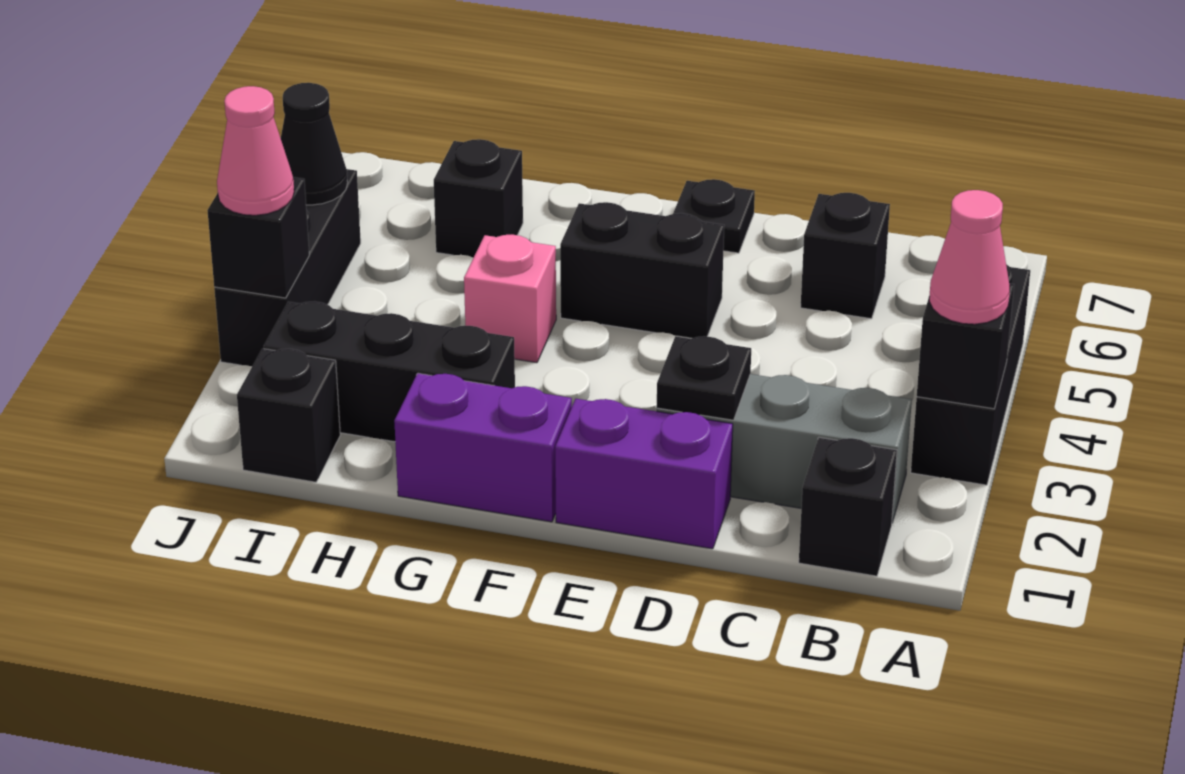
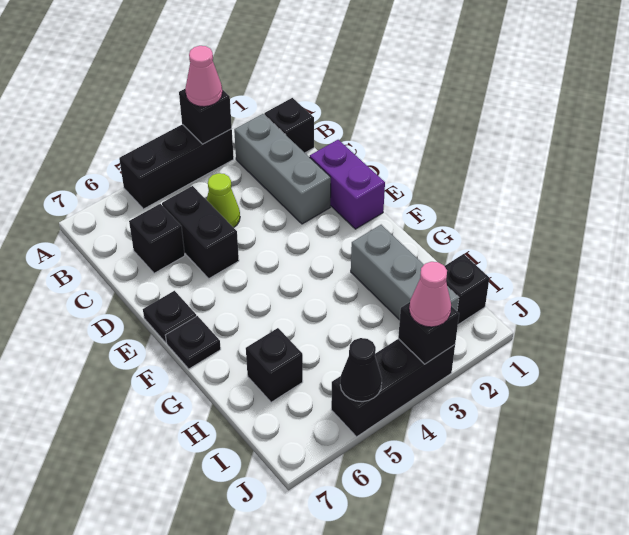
none -> lime cone C4 level 1
black plate D2 level 2 -> black plate F7 level 1
black brick E5:F5 level 1 -> black brick C5:D5 level 1
purple brick F1:G1 level 1 -> none
black brick G2:I2 level 1 -> grey brick G2:I2 level 1
pink brick G4 level 1 -> none

